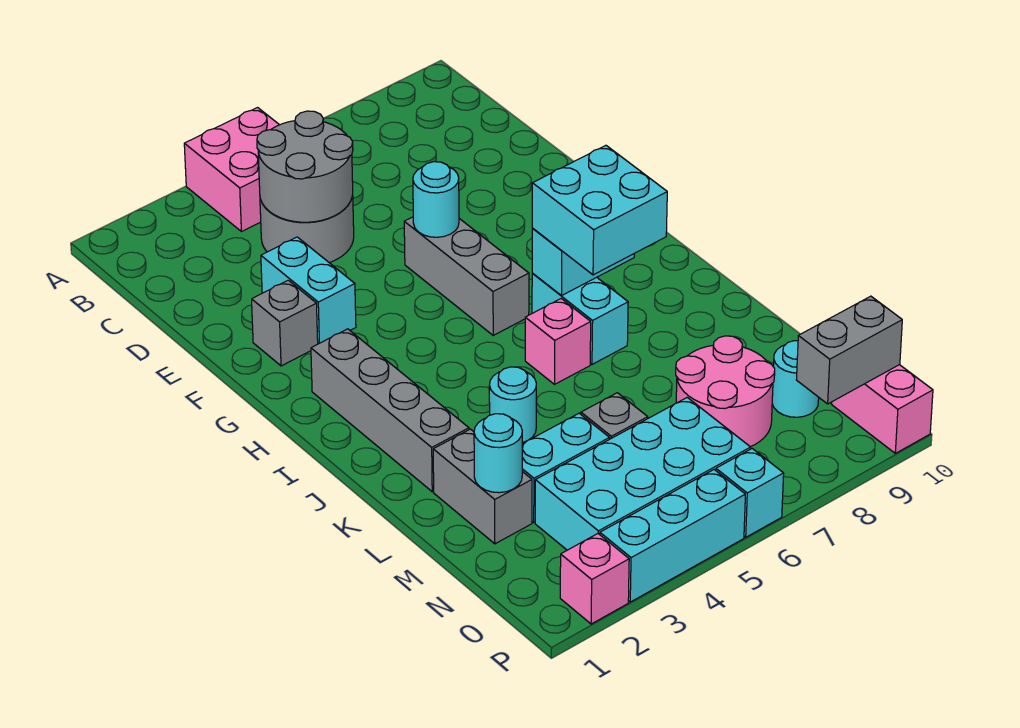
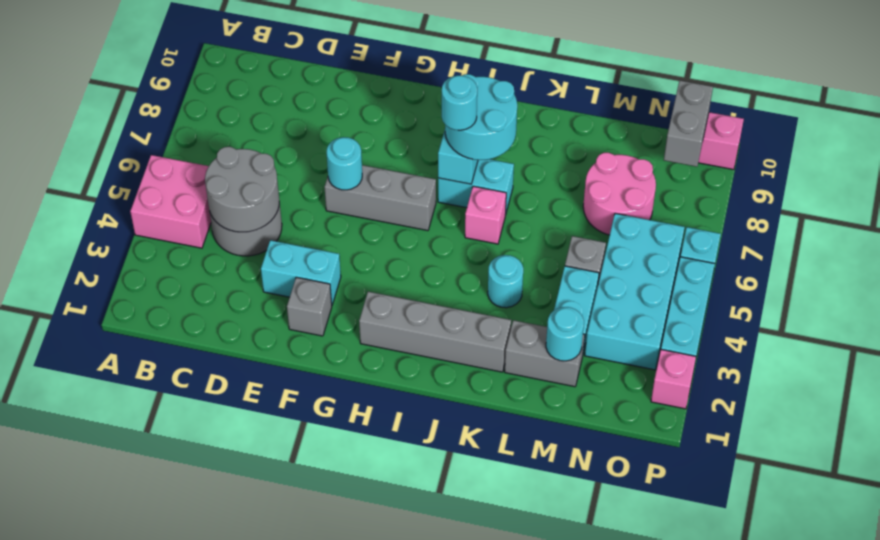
cyan brick I7:J8 level 3 -> cyan round brick I7:J8 level 3
cyan round brick N9 level 1 -> cyan round brick I7 level 4

